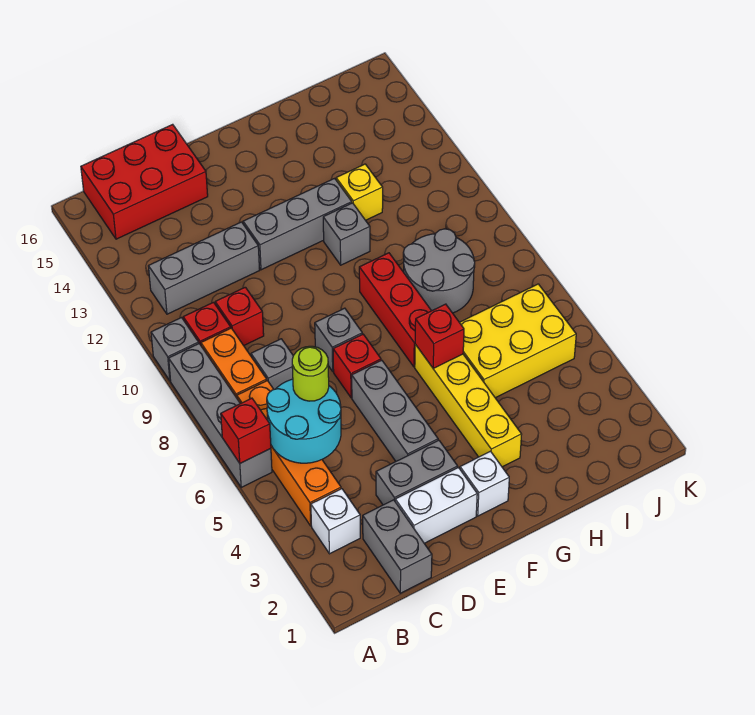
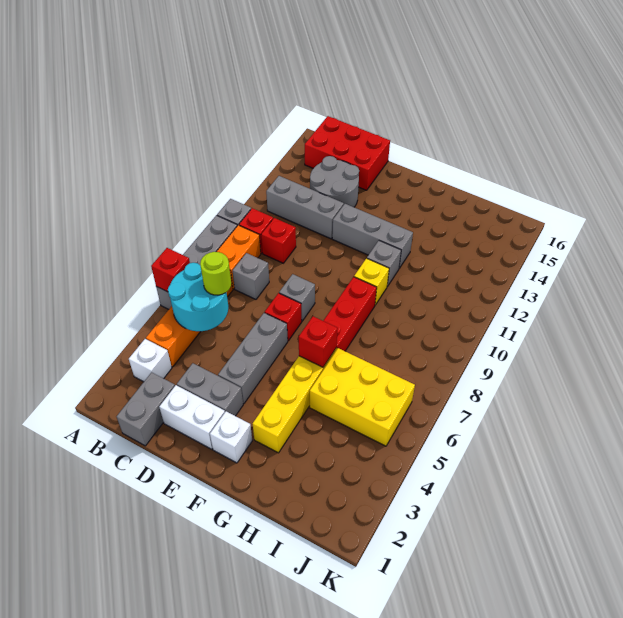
grey round brick H8:I9 level 1 -> grey round brick C13:D14 level 1
yellow brick H12 level 1 -> yellow brick G10 level 1

